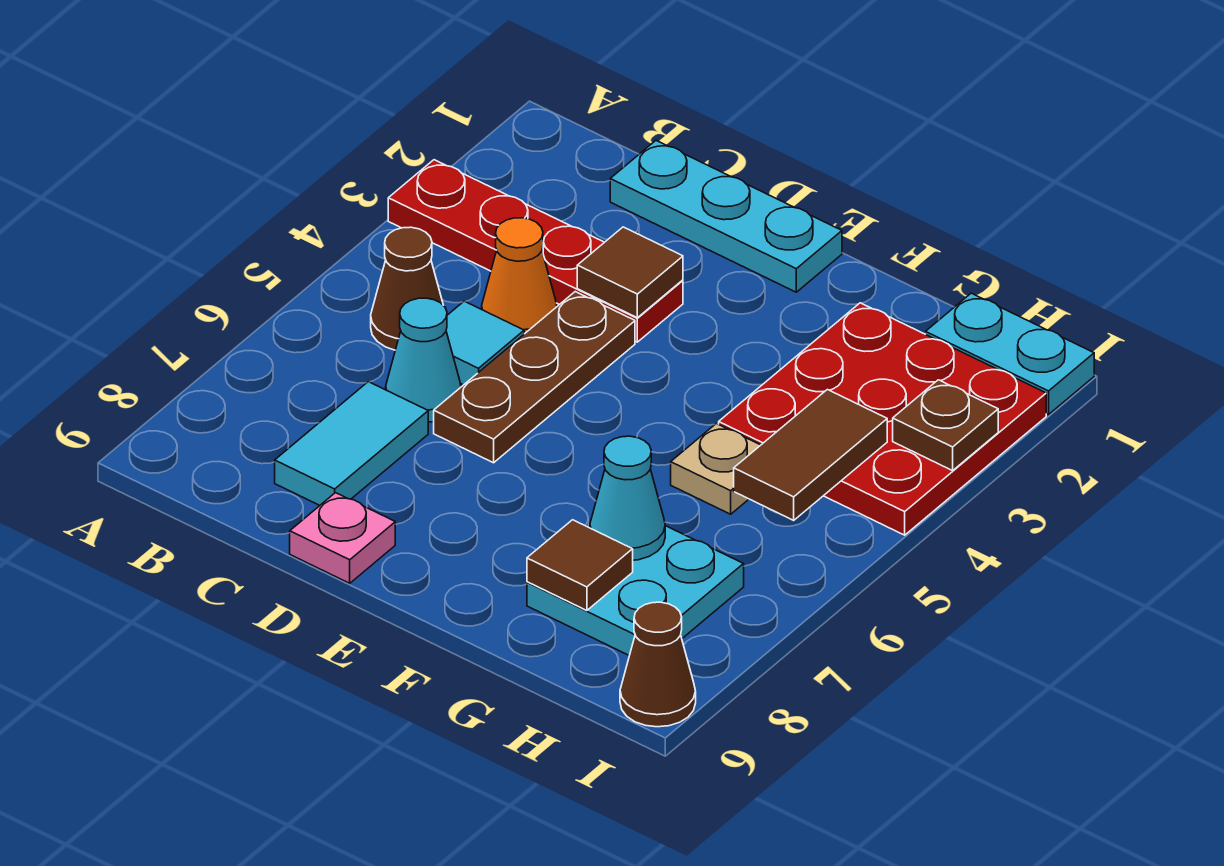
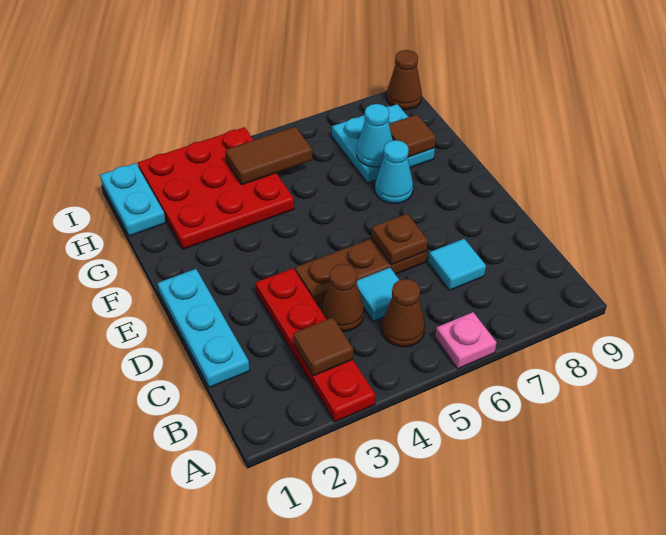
orange cone C4 level 1 -> brown cone C4 level 1
cyan cone C6 level 1 -> cyan cone F7 level 1
cyan tile C7:C8 level 1 -> cyan tile C7 level 1
brown tile D3 level 2 -> brown tile B3 level 2
pink plate D9 level 1 -> pink plate A6 level 1
tan plate G5 level 1 -> none
brown plate I3 level 2 -> brown plate D6 level 2

